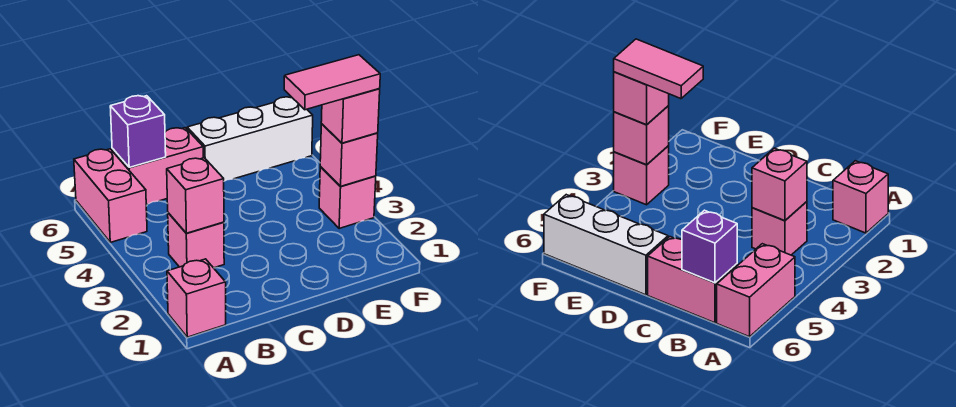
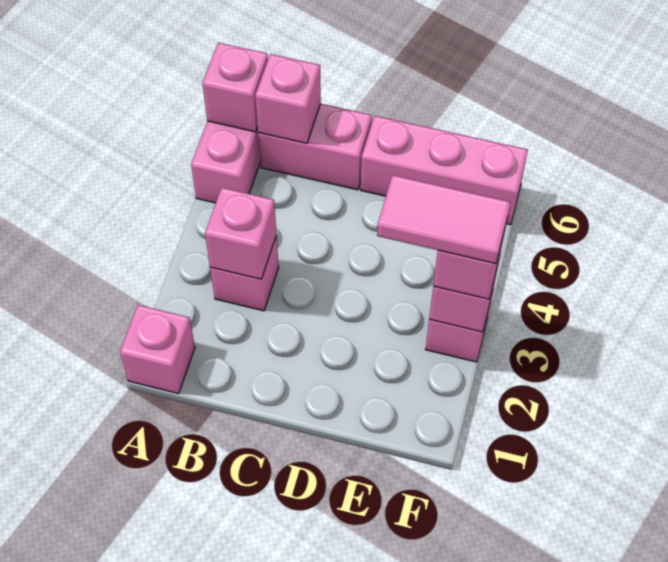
none -> pink brick A6 level 2
purple brick B6 level 2 -> pink brick B6 level 2
white brick D6:F6 level 1 -> pink brick D6:F6 level 1

